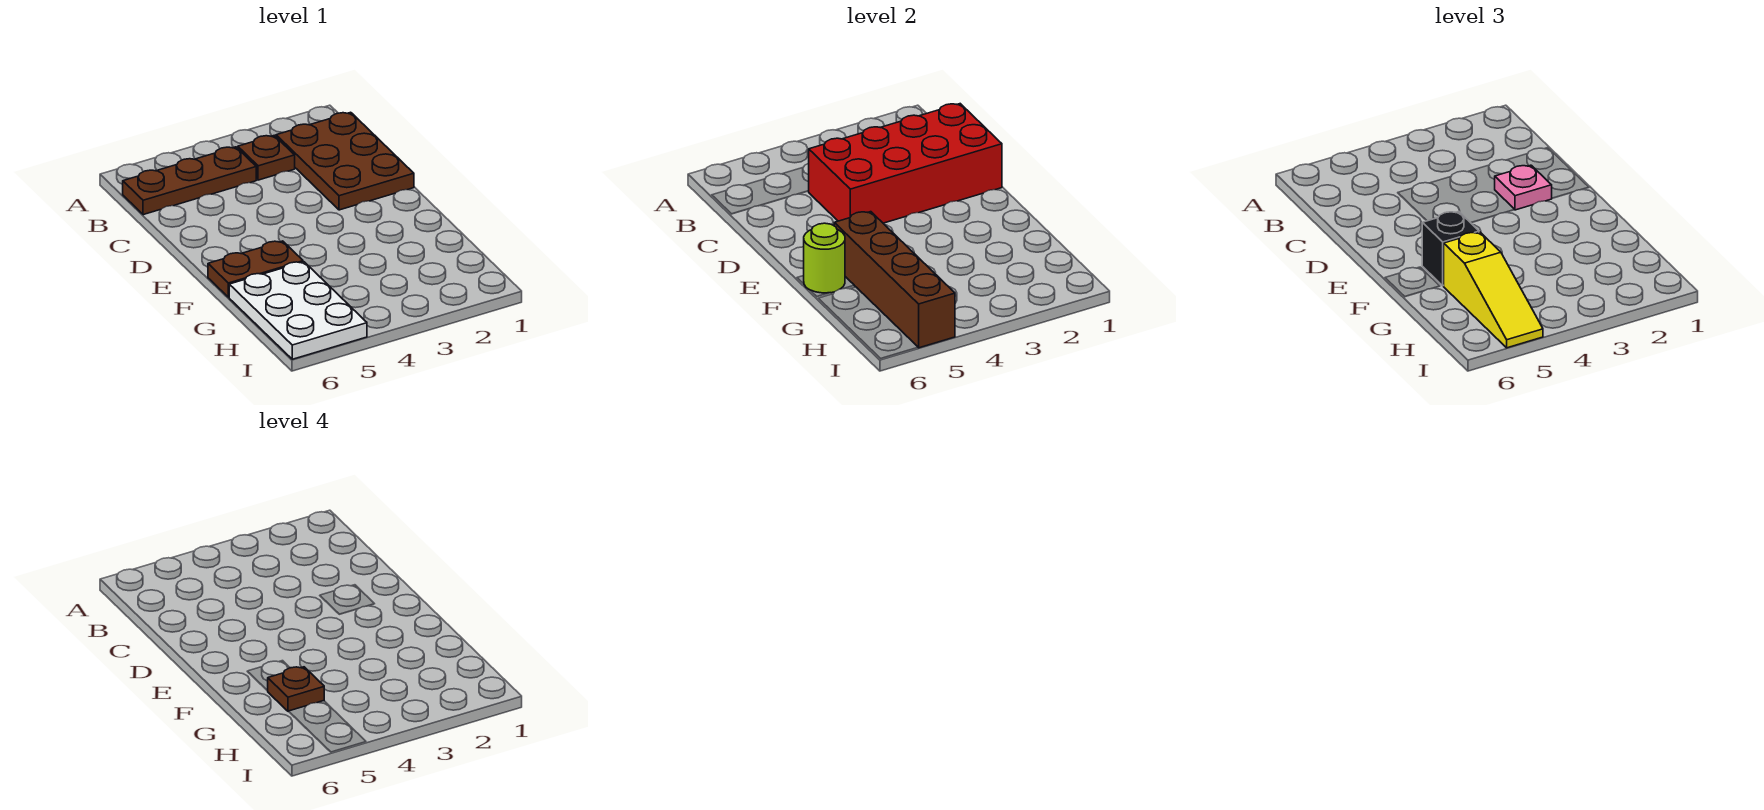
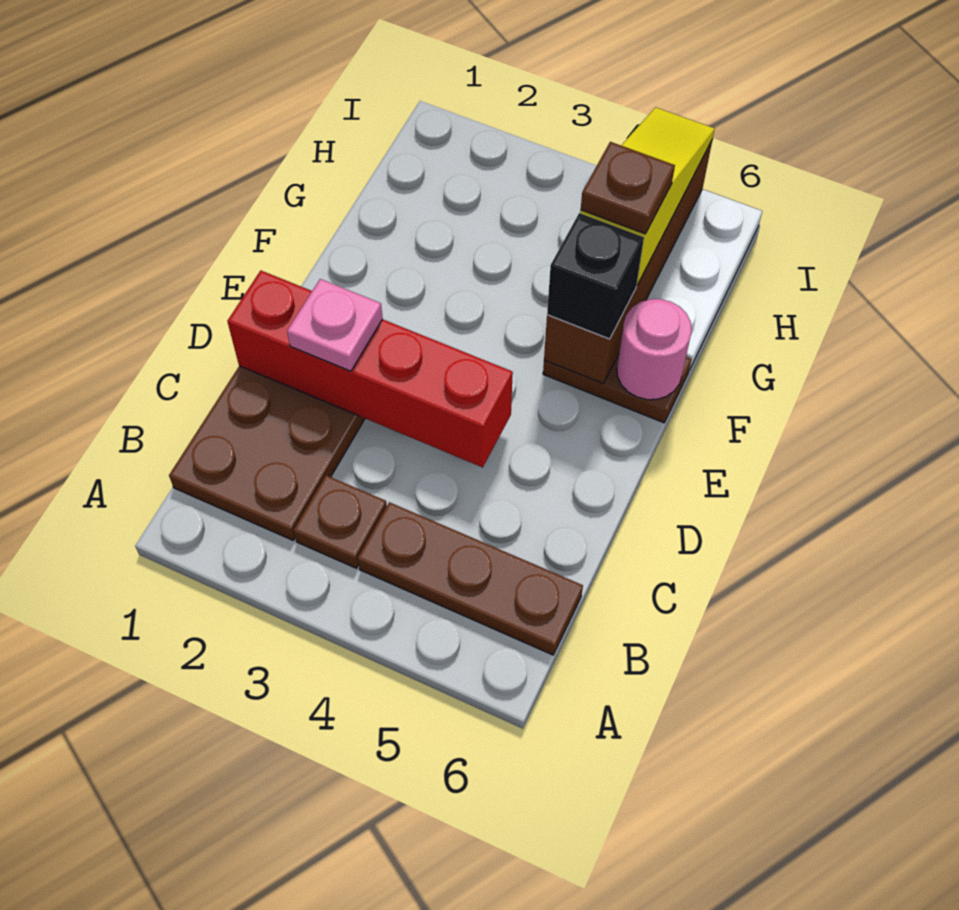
red brick C1:D4 level 2 -> red brick D1:D4 level 2
lime round brick F6 level 2 -> pink round brick F6 level 2

